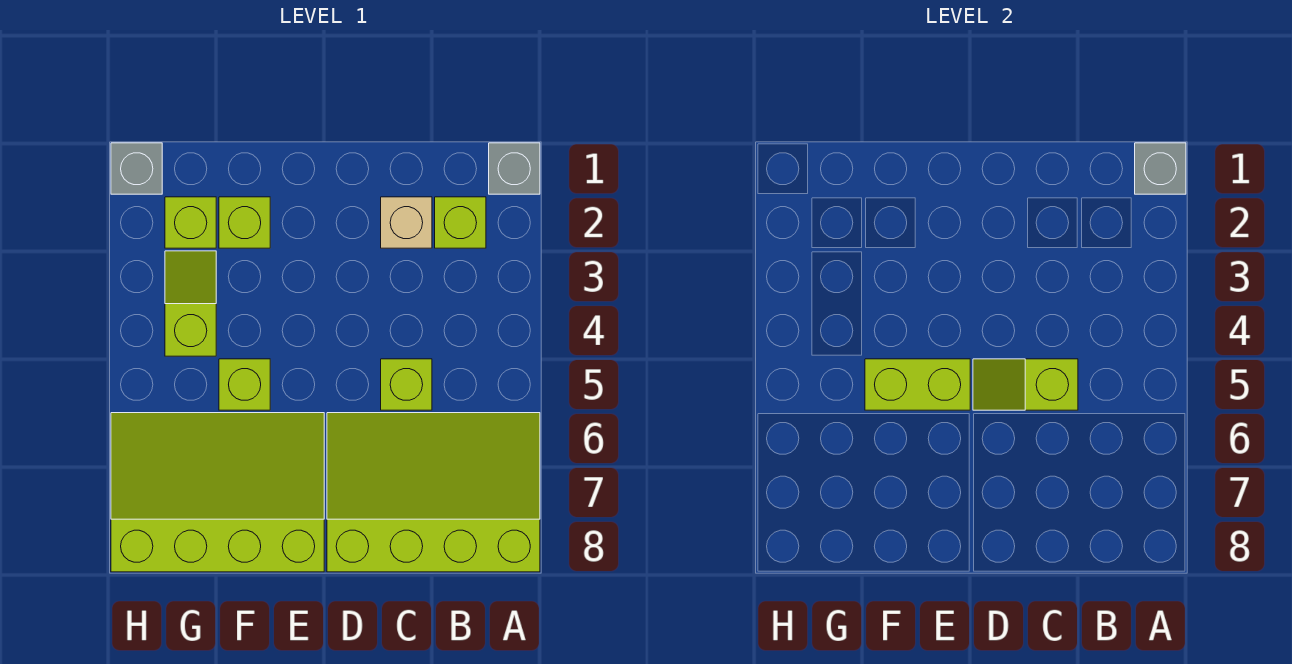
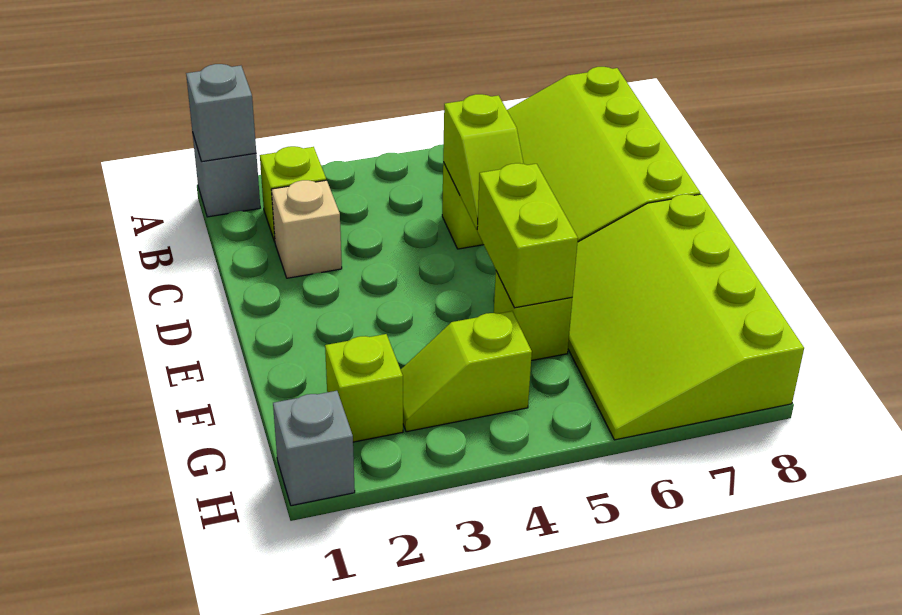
lime brick F2 level 1 -> none

